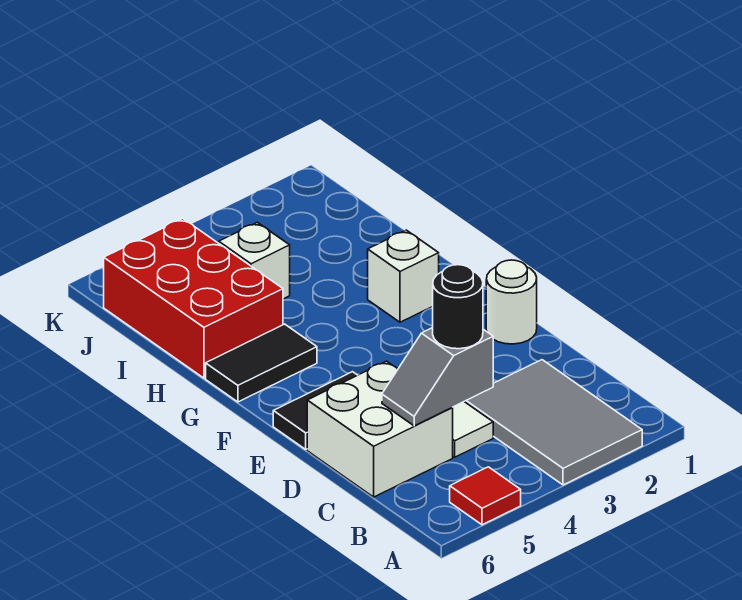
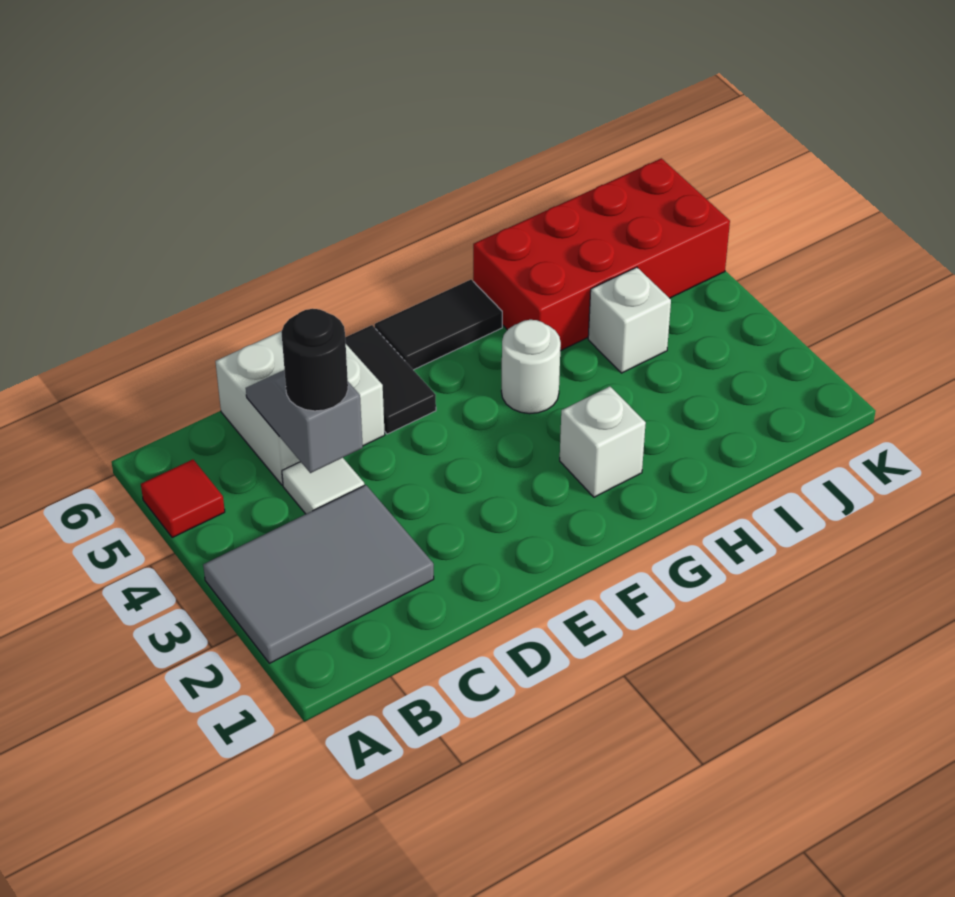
white round brick E1 level 1 -> white round brick G4 level 1
black tile G5:G6 level 1 -> black tile F6:G6 level 1
red brick H5:J6 level 1 -> red brick H5:K6 level 1

